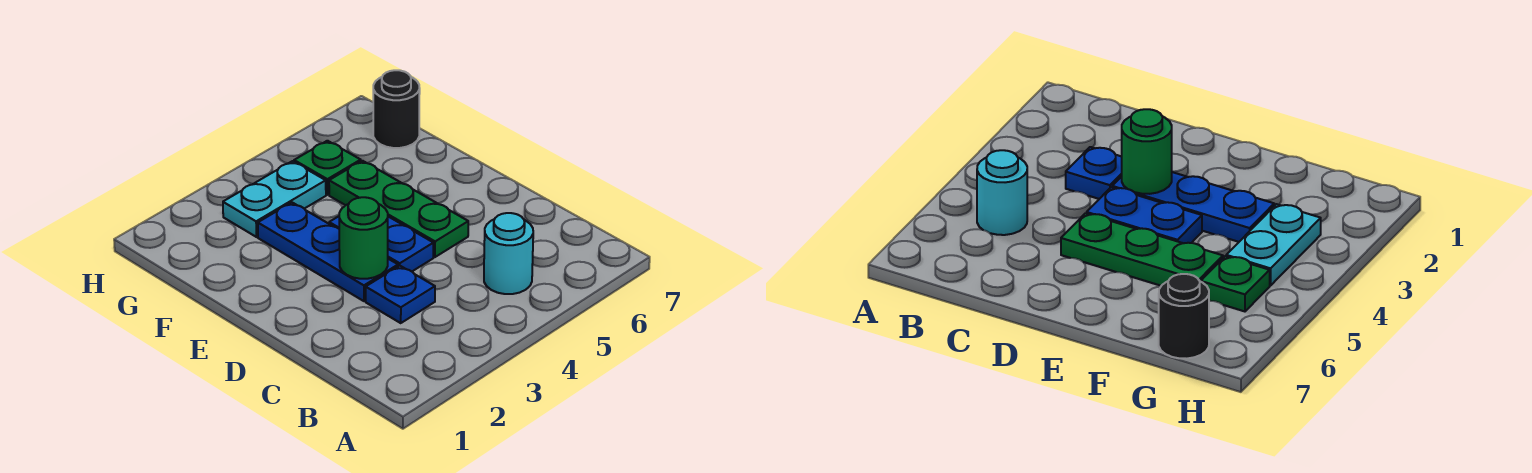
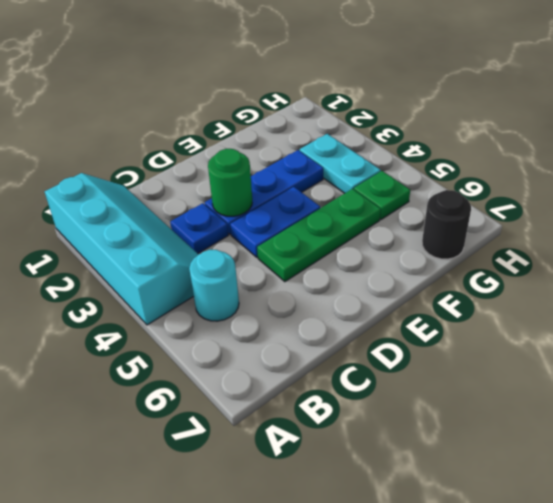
none -> cyan slope A1:B4 level 1 top A

